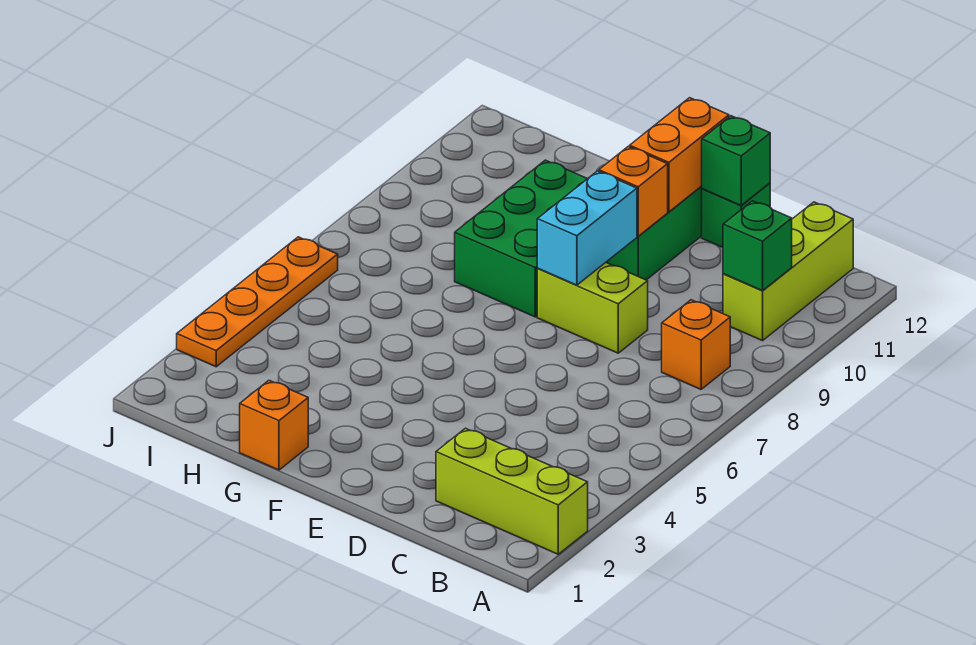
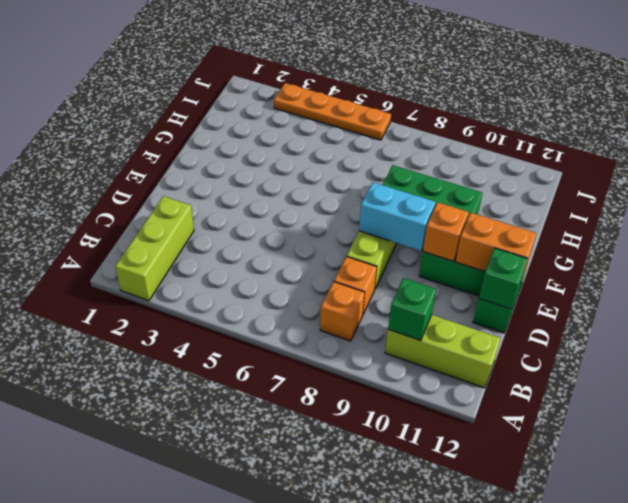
orange brick G1 level 1 -> orange brick C8 level 1

